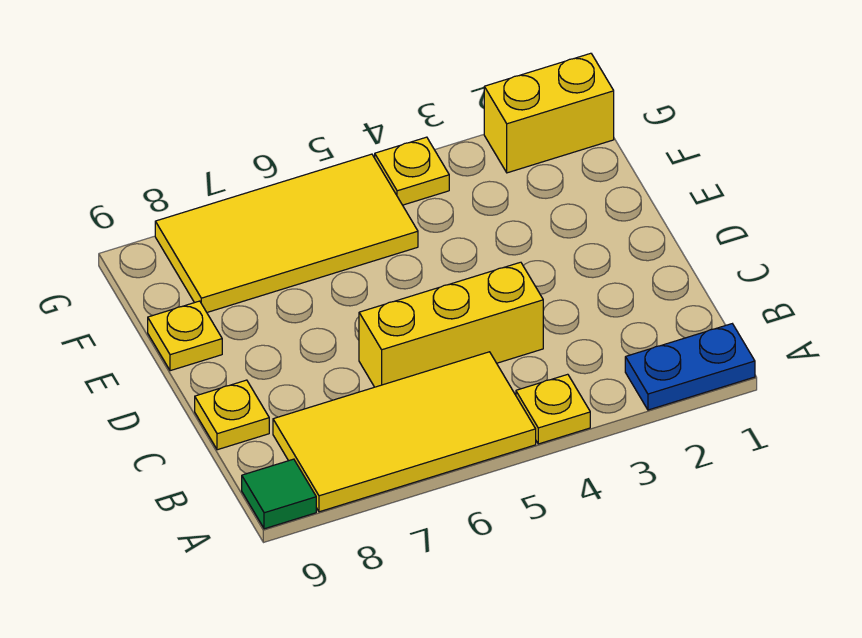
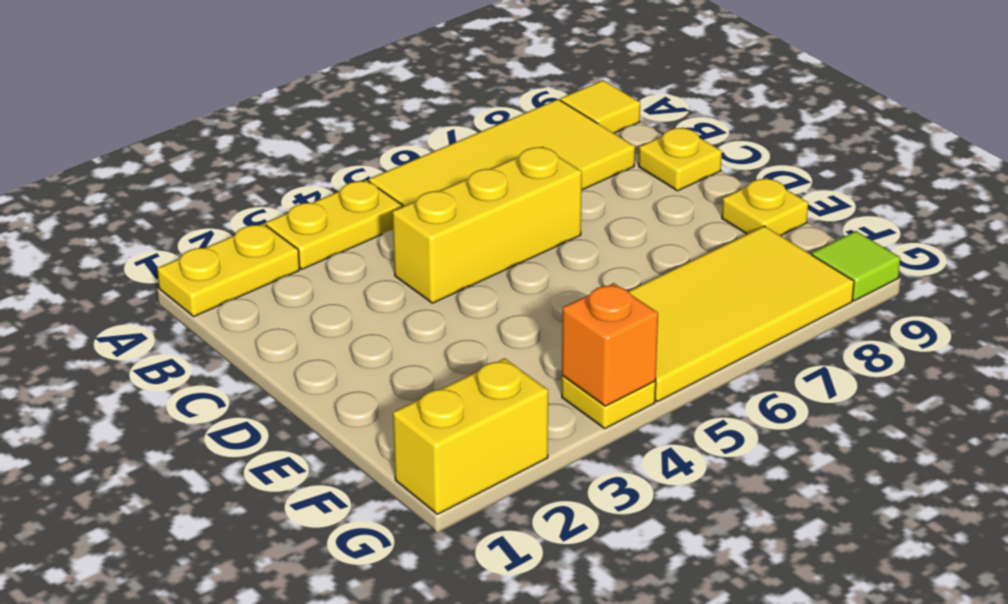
blue plate A1:A2 level 1 -> yellow plate A1:A2 level 1
yellow plate A4 level 1 -> yellow plate A3:A4 level 1
green tile A9 level 1 -> yellow tile A9 level 1
none -> orange brick G4 level 2
none -> lime tile G9 level 1

